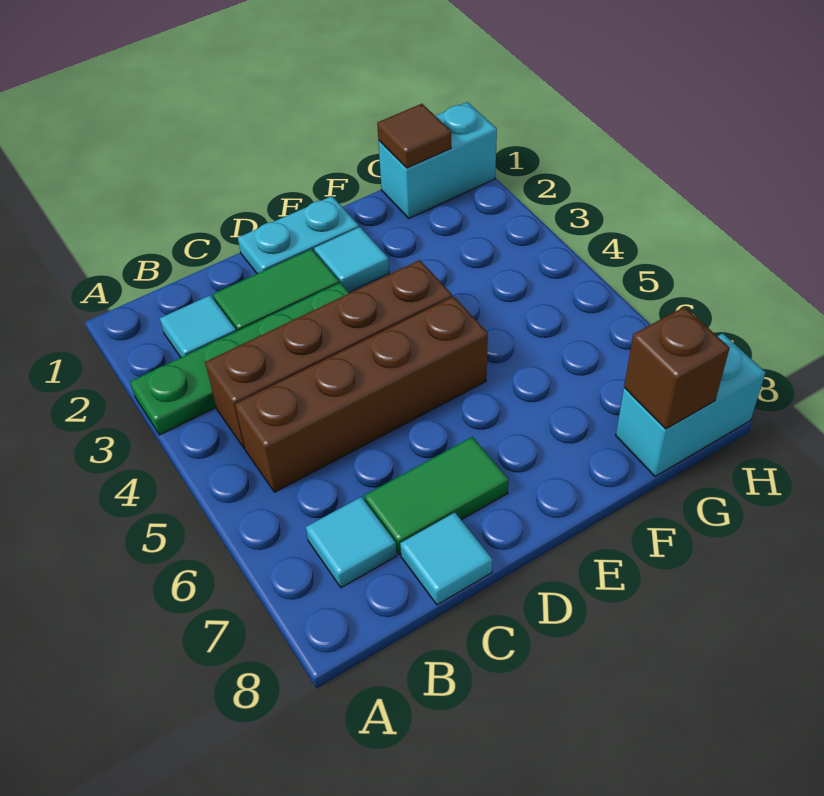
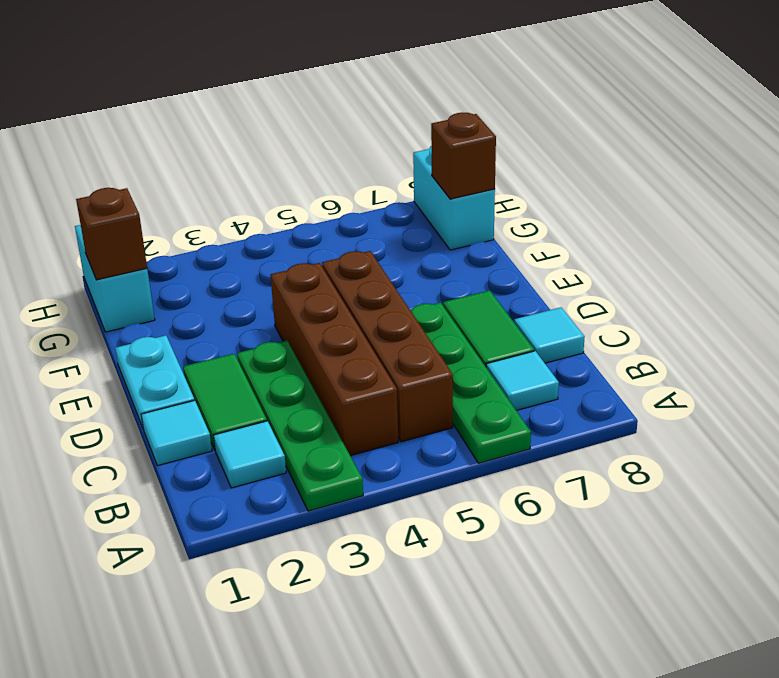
none -> green plate A6:D6 level 1
cyan tile E2 level 1 -> cyan tile C1 level 1
brown tile G1 level 2 -> brown brick G1 level 2

